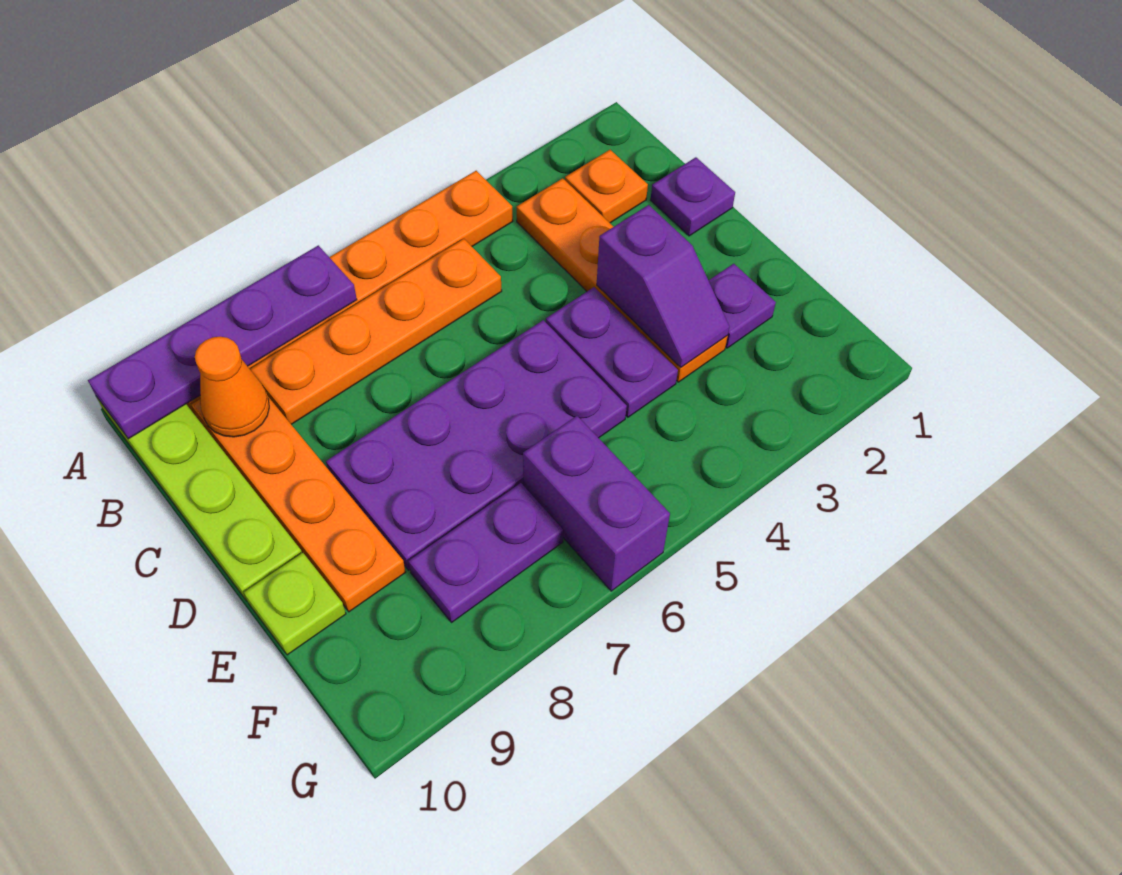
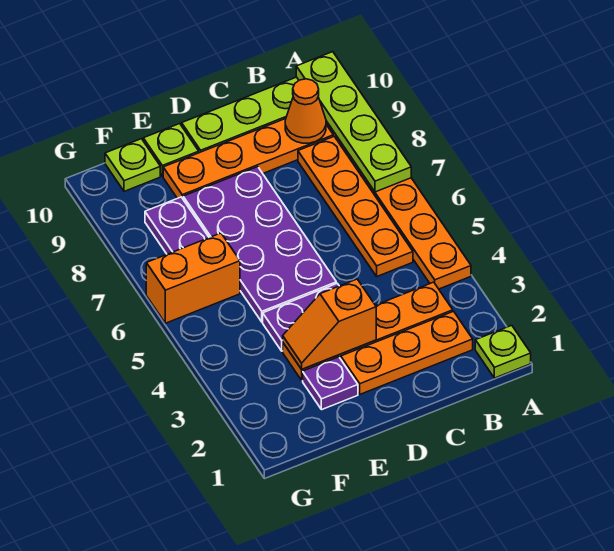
none -> lime plate A1 level 1
purple plate A7:A10 level 2 -> lime plate A7:A10 level 2
orange plate B2 level 1 -> orange plate B2:D2 level 1
purple plate C1 level 1 -> none
purple slope D3:E3 level 2 top D -> orange slope D3:E3 level 2 top D
purple brick F6:G6 level 1 -> orange brick F6:G6 level 1
none -> lime plate F10 level 1

